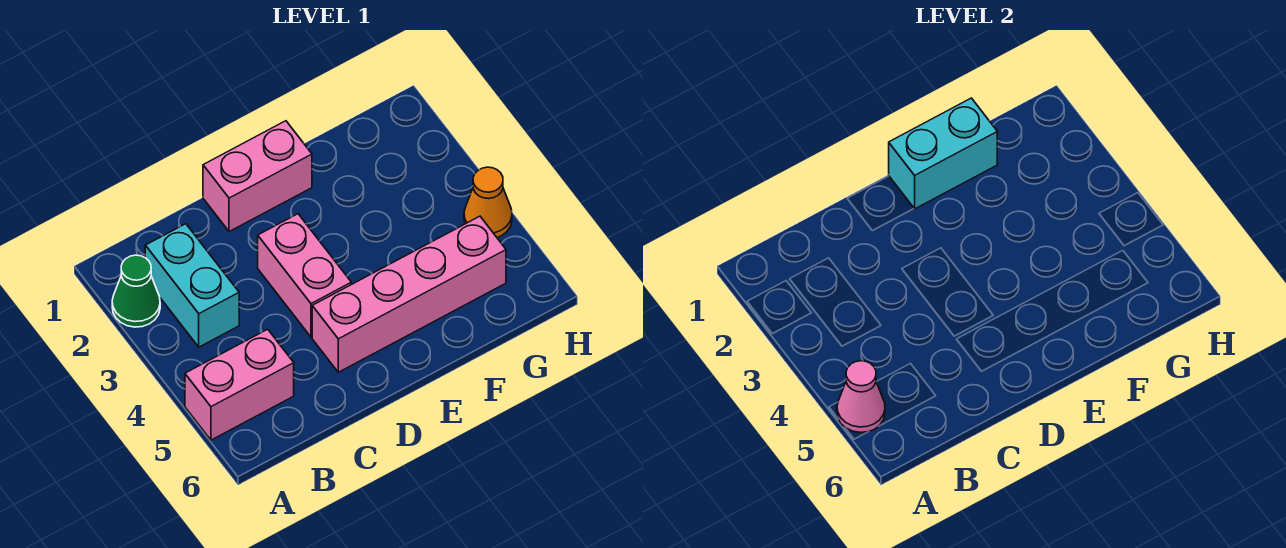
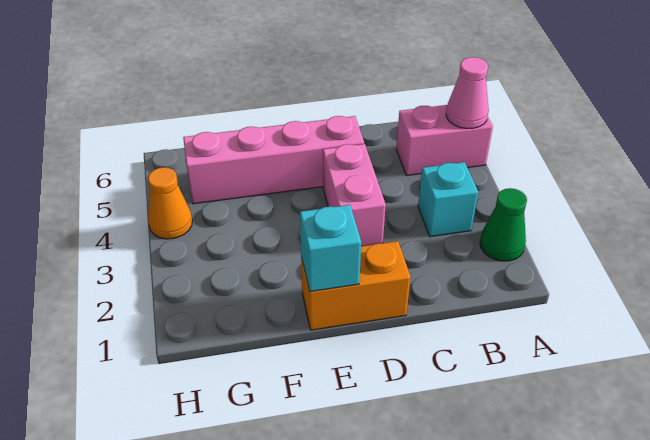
cyan brick B2:B3 level 1 -> cyan brick B3 level 1
pink brick D1:E1 level 1 -> orange brick D1:E1 level 1
cyan brick E1:F1 level 2 -> cyan brick E1 level 2

